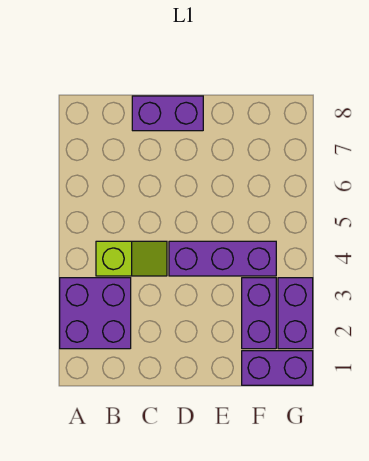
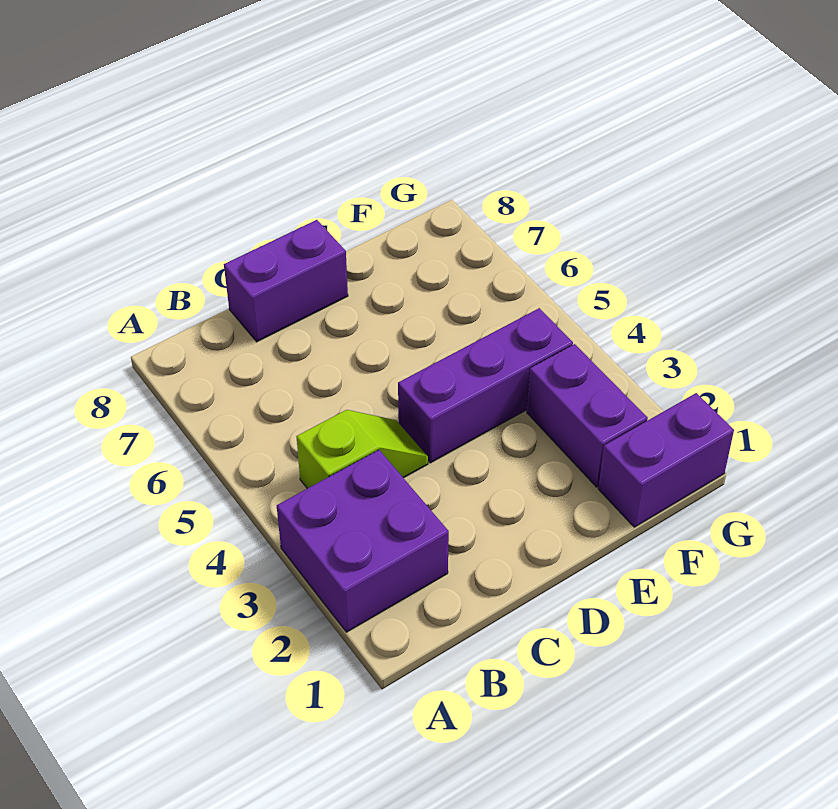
purple brick G2:G3 level 1 -> none

